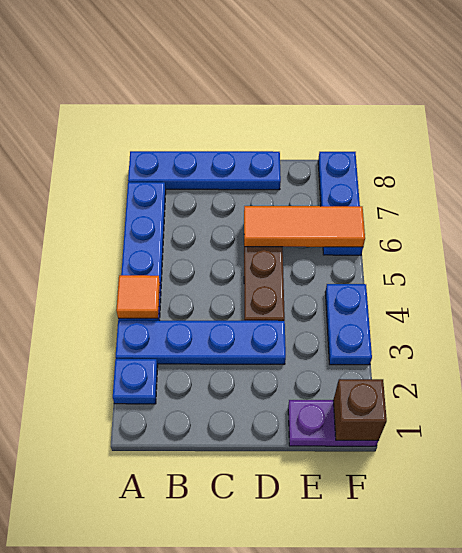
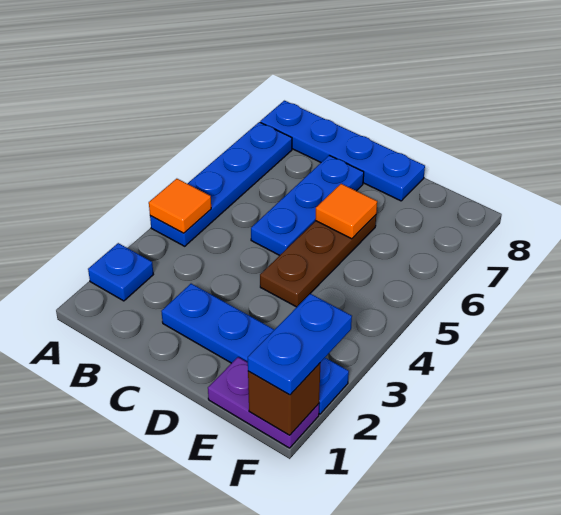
blue plate A3:D3 level 1 -> blue plate C2:F2 level 1
orange tile D6:F6 level 2 -> orange tile D6 level 2
blue plate F3:F4 level 1 -> blue plate F1:F2 level 3
blue plate F6:F8 level 1 -> blue plate C5:C7 level 1

